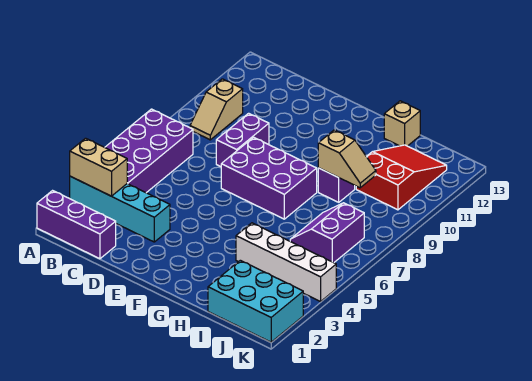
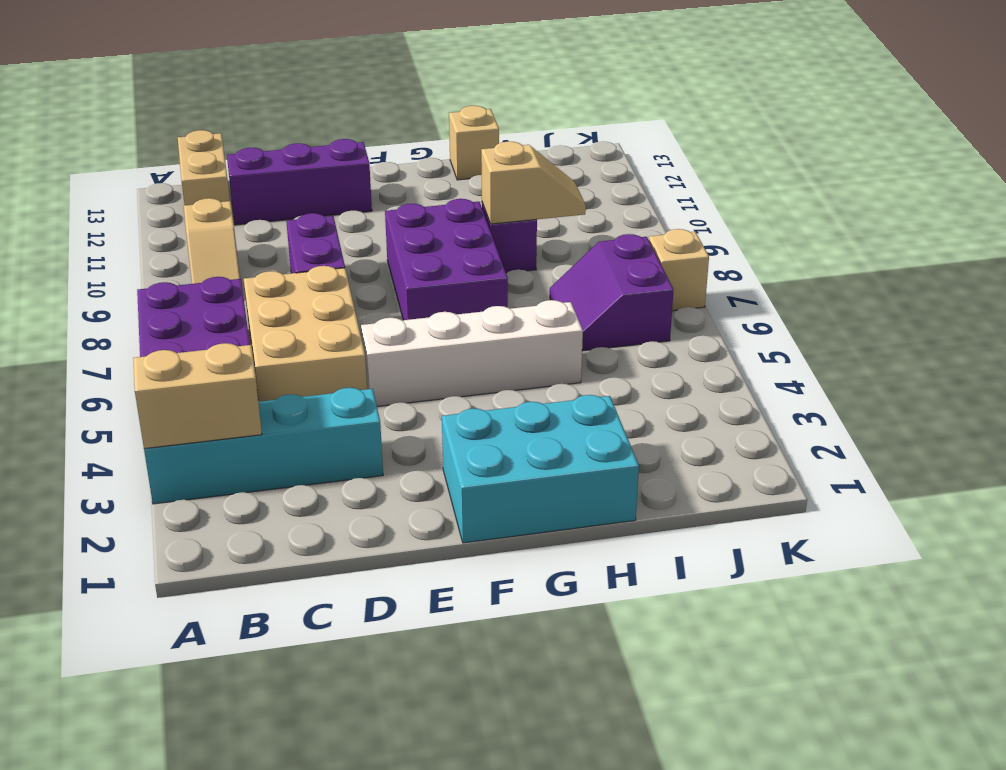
purple brick A1:C1 level 1 -> purple brick C12:E12 level 1
none -> tan brick B12:B13 level 1
none -> tan brick C5:D7 level 1
purple brick E7:G8 level 1 -> purple brick F7:G9 level 1
white brick H4:K4 level 1 -> white brick E5:H5 level 1
cyan brick I1:K2 level 1 -> cyan brick F1:H2 level 1
red slope I10:J12 level 1 top 10 -> none
none -> tan brick K7 level 1

